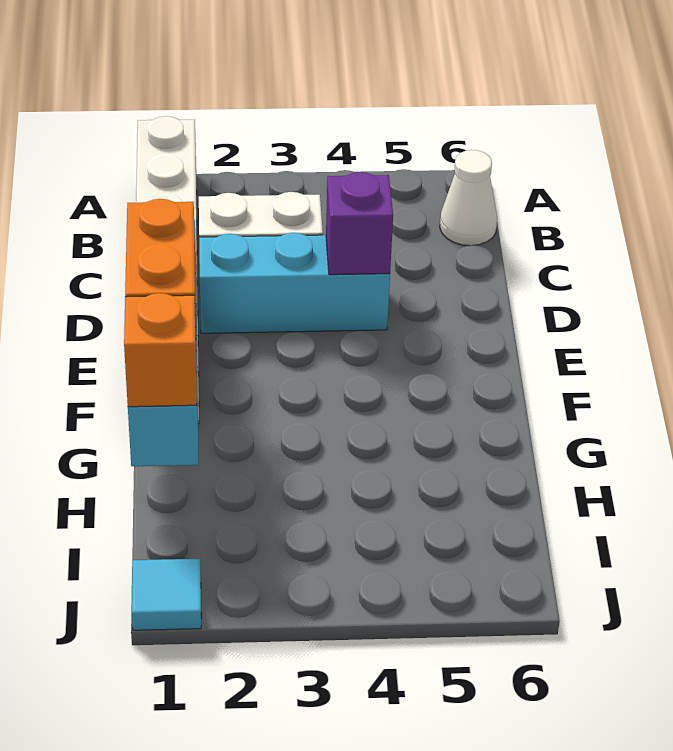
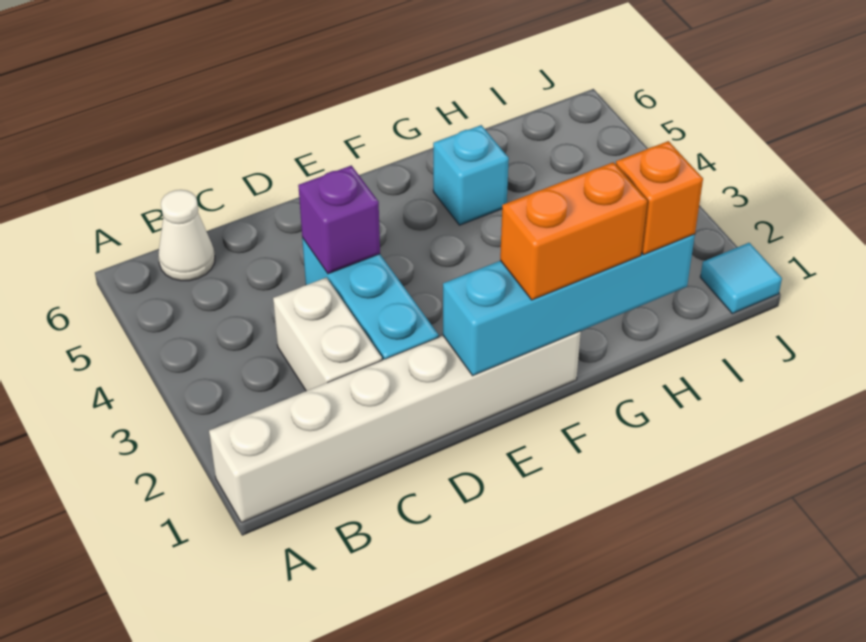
none -> cyan brick G5 level 1

